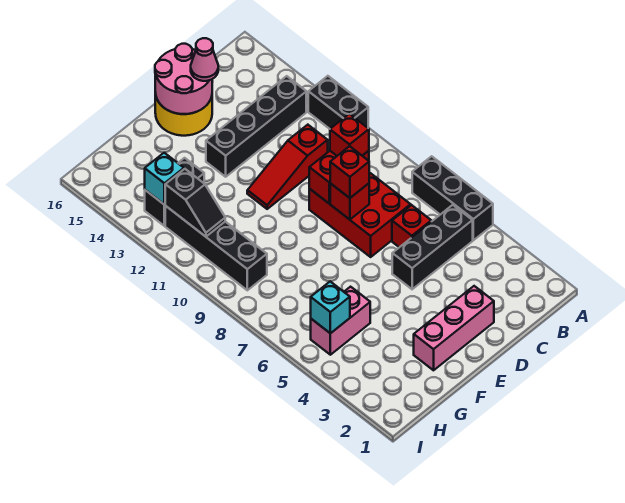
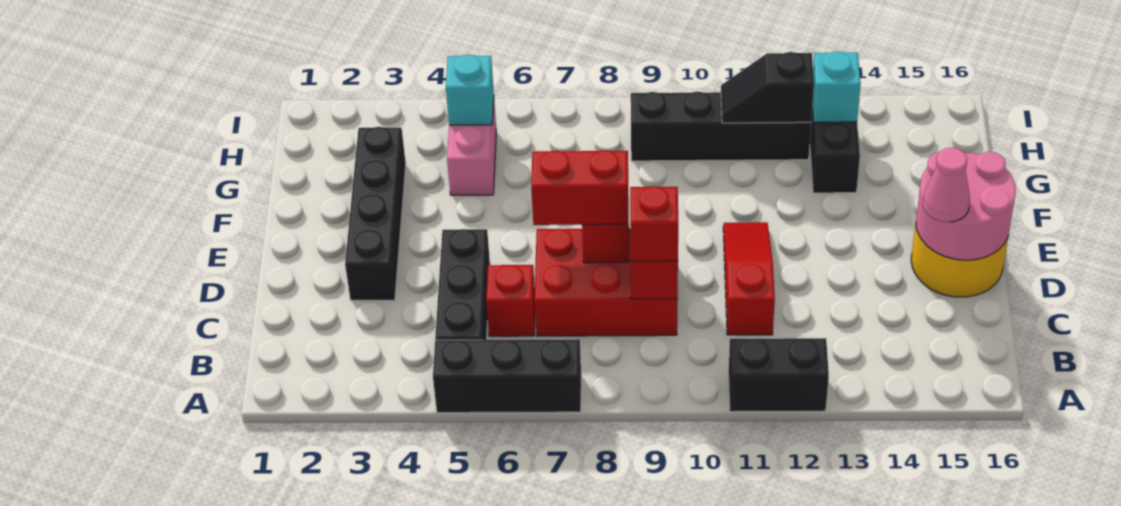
black brick B13:E13 level 1 -> black brick D3:G3 level 1
pink brick D2:F2 level 1 -> none
red brick D8 level 3 -> red brick D7:D8 level 3

